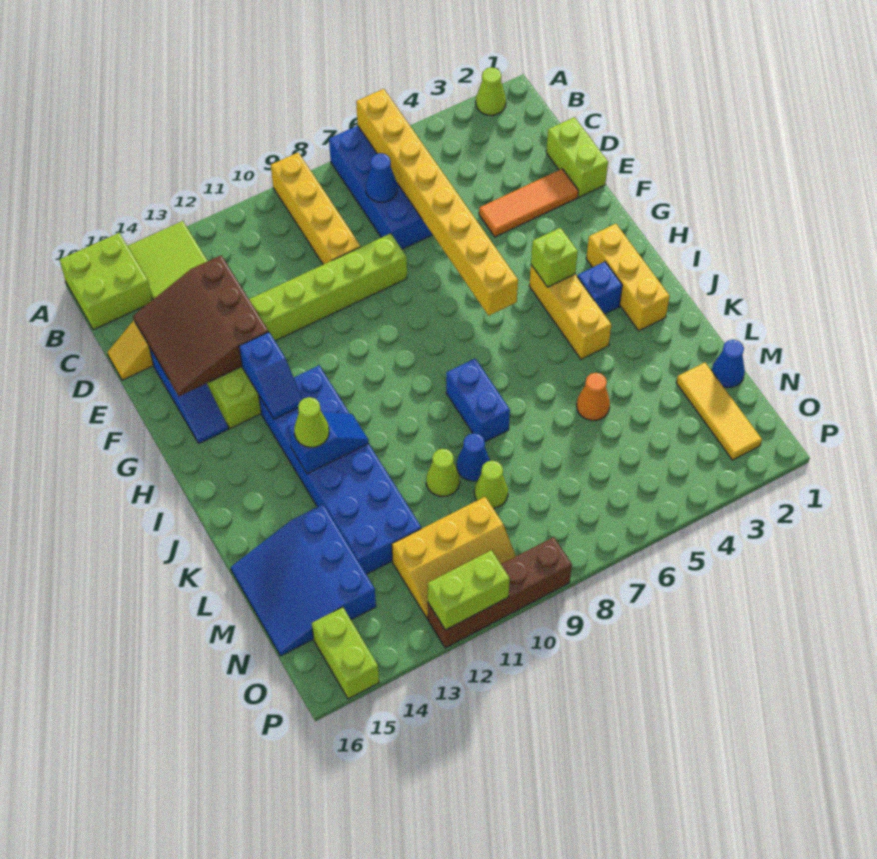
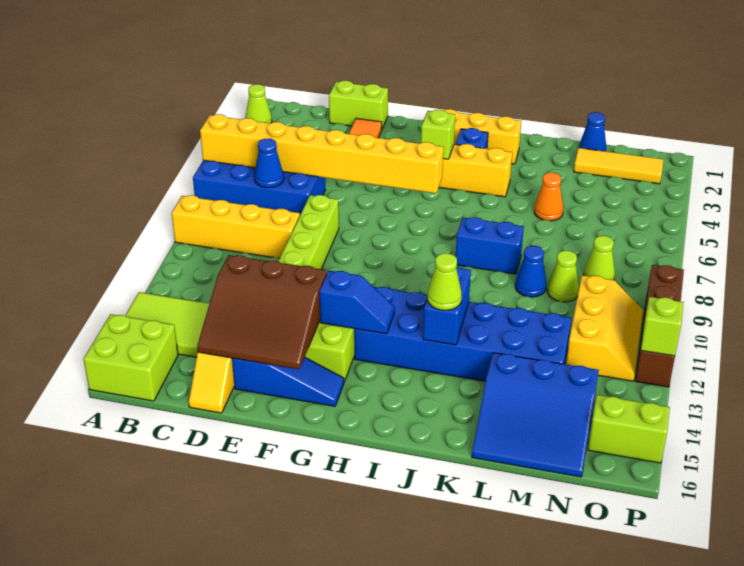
blue slope J12:J13 level 2 top 13 -> blue brick J12:J13 level 2
lime cone L10 level 1 -> lime cone N8 level 1
lime brick P11:P12 level 2 -> lime brick P12 level 2

